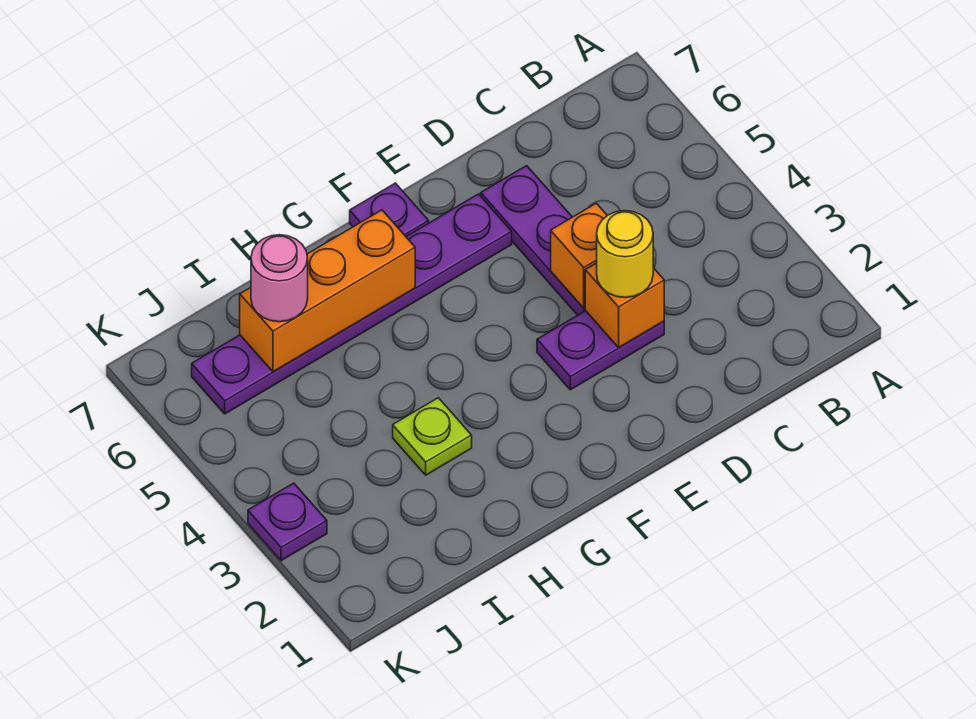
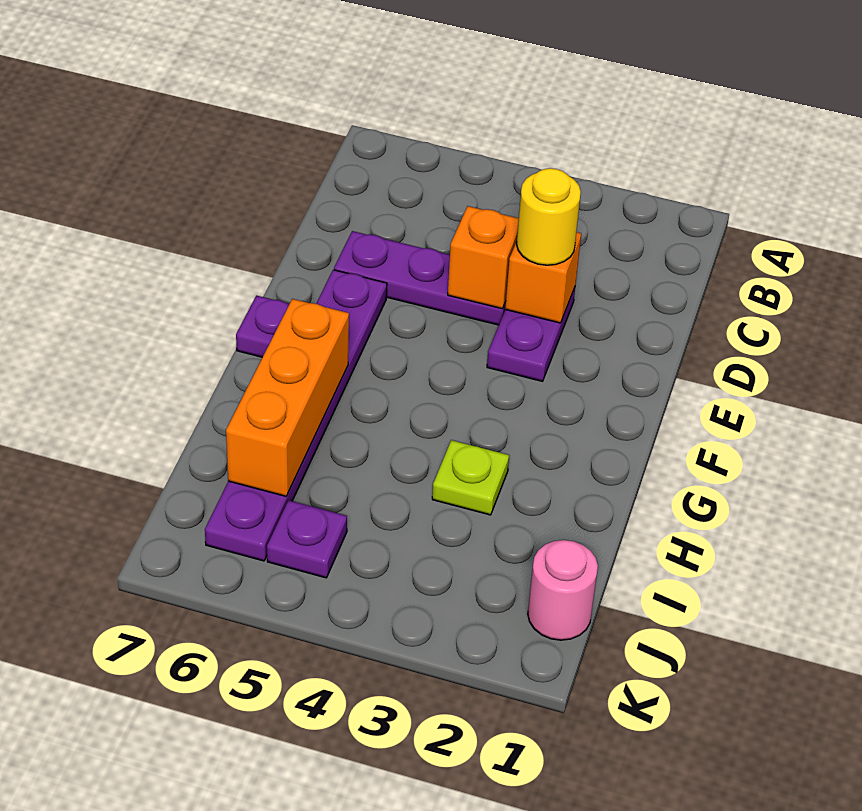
pink round brick I6 level 3 -> pink round brick J1 level 1
purple plate K3 level 1 -> purple plate J5 level 1

